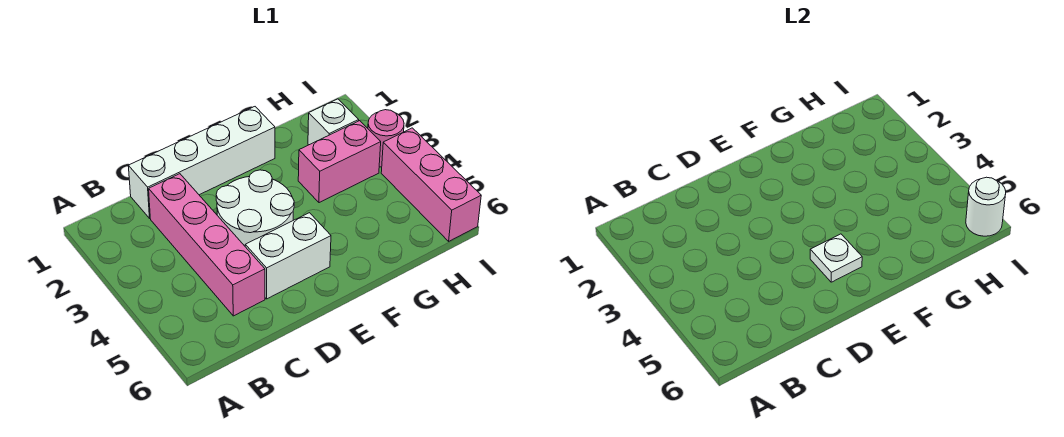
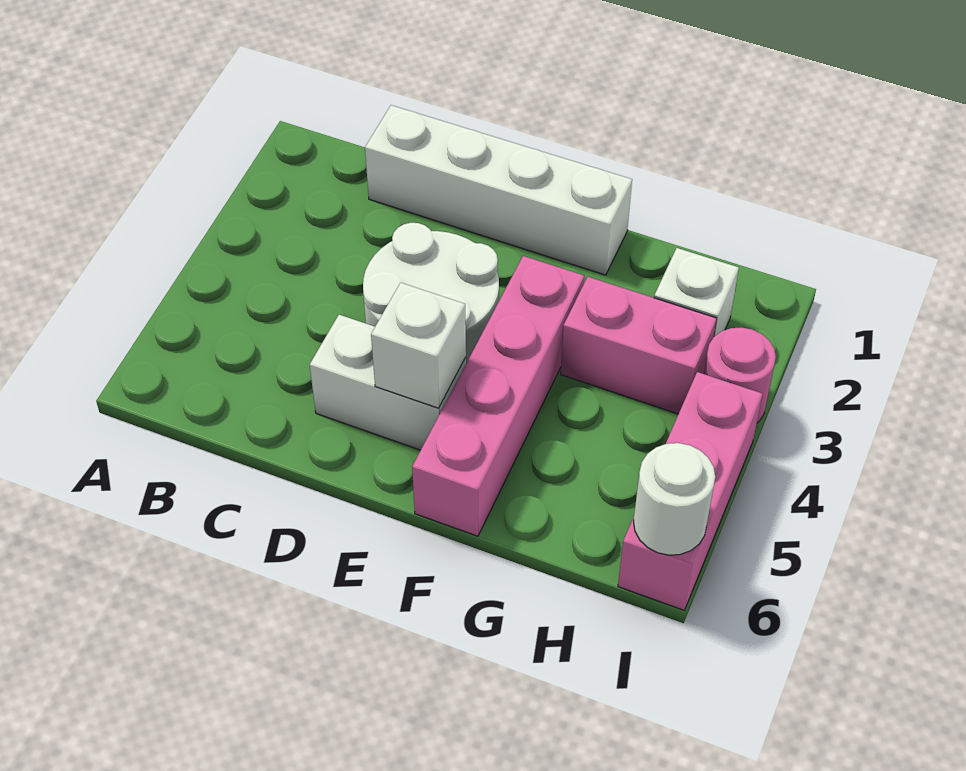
pink brick C2:C5 level 1 -> pink brick F3:F6 level 1
white plate E5 level 2 -> white brick E5 level 2

